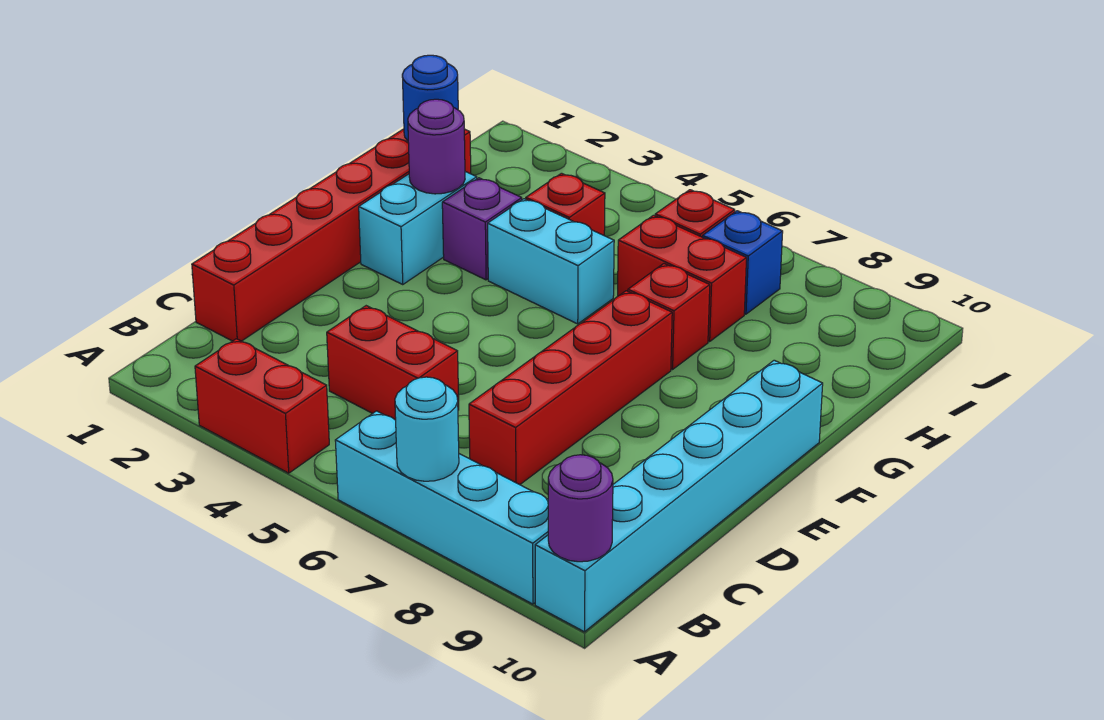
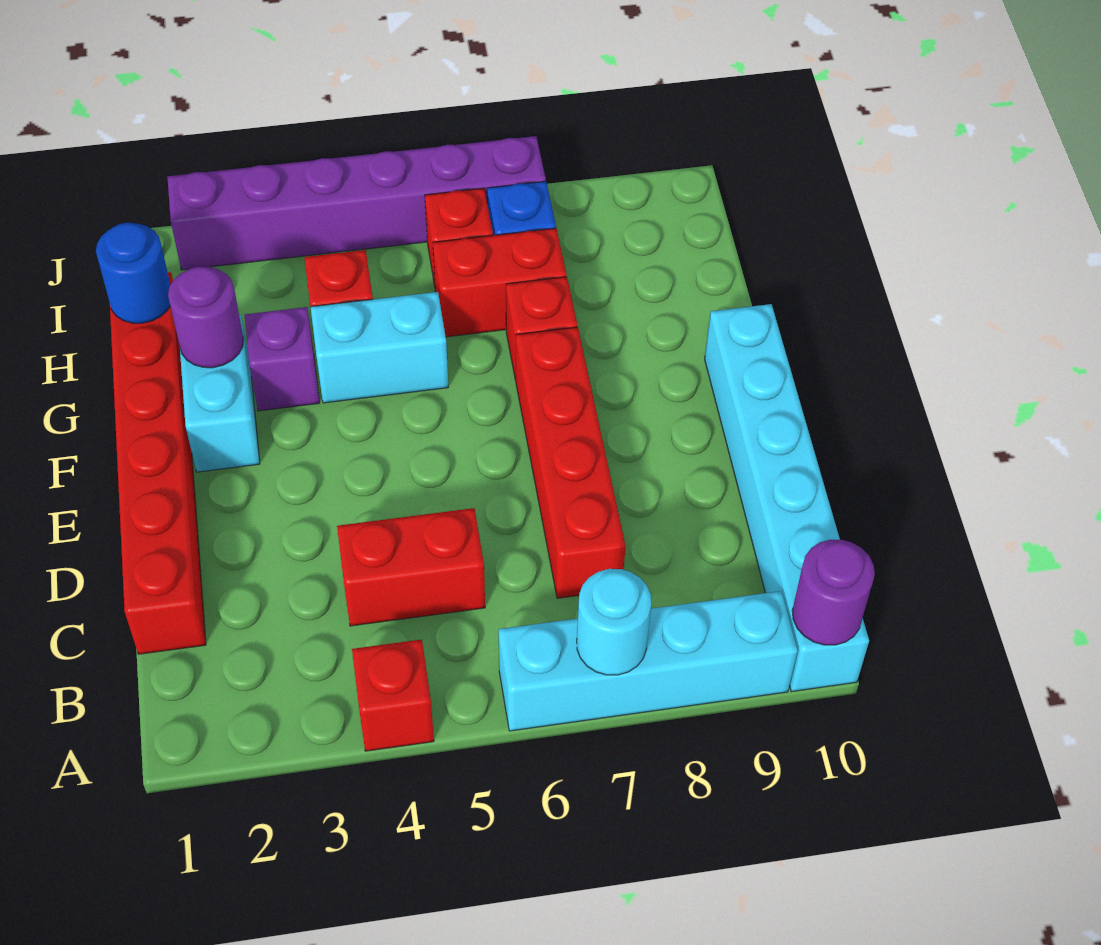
red brick A3:A4 level 1 -> red brick A4 level 1
none -> purple brick J2:J7 level 1

